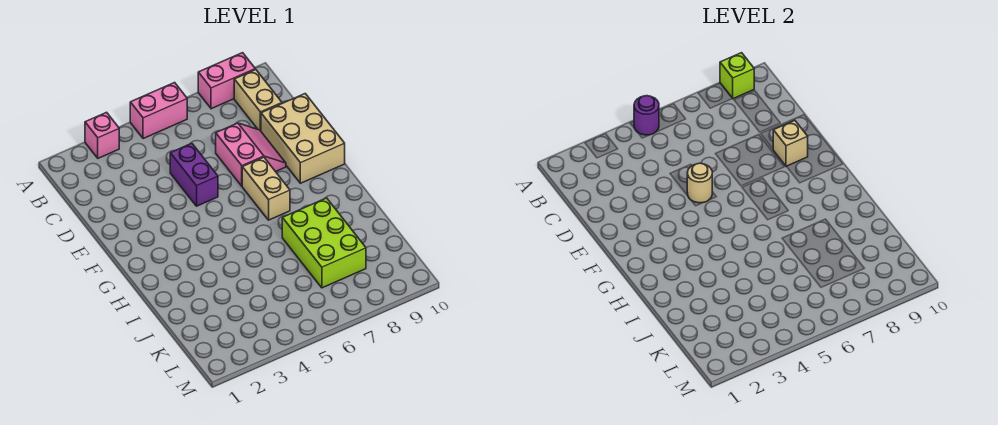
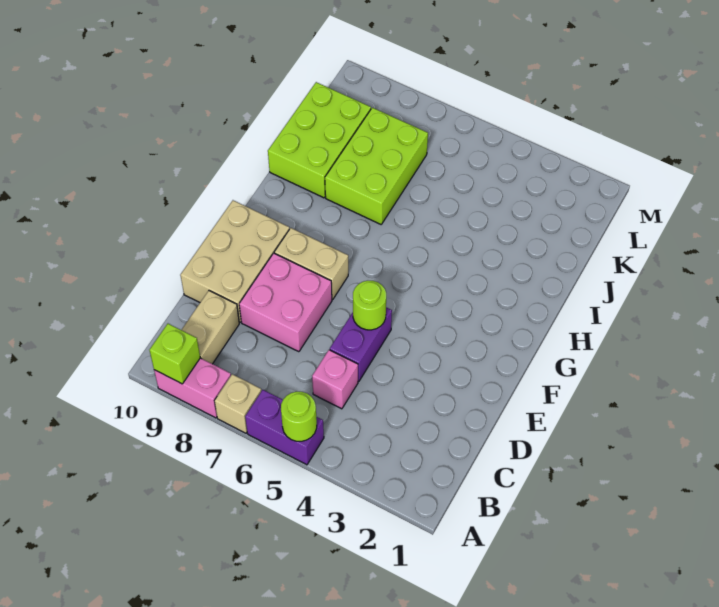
pink brick A3 level 1 -> pink brick C5 level 1
pink brick A5:A6 level 1 -> purple brick A5:A6 level 1
purple round brick A5 level 2 -> lime round brick A5 level 2
pink slope D7:E8 level 1 top 7 -> pink brick D7:E8 level 1
tan round brick E5 level 2 -> lime round brick E5 level 2
tan brick E9 level 2 -> tan brick A7 level 1
tan brick F7:G7 level 1 -> tan brick F7:F8 level 1
none -> lime brick I9:K10 level 1

